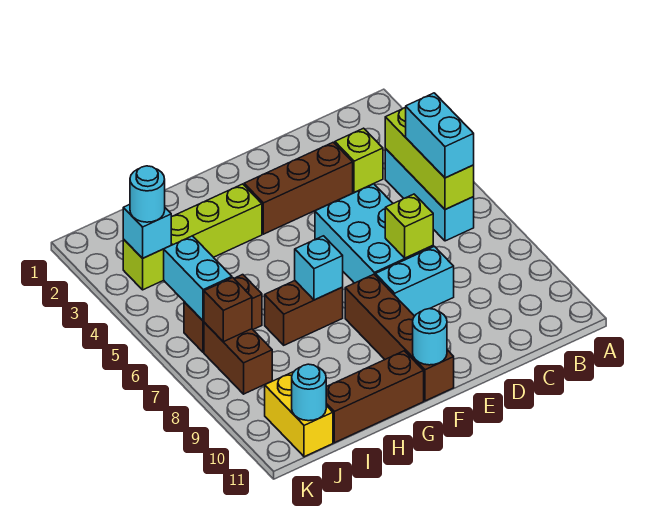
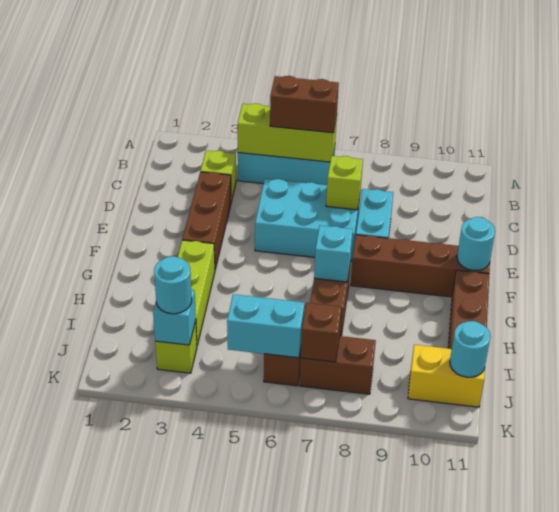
cyan brick B5:B6 level 3 -> brown brick B5:B6 level 3

